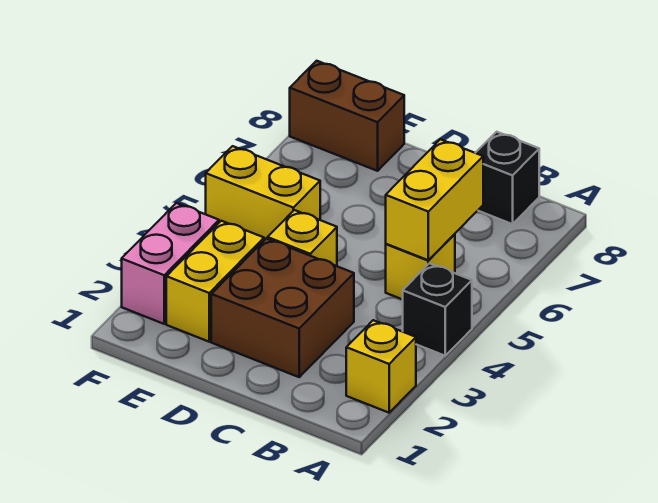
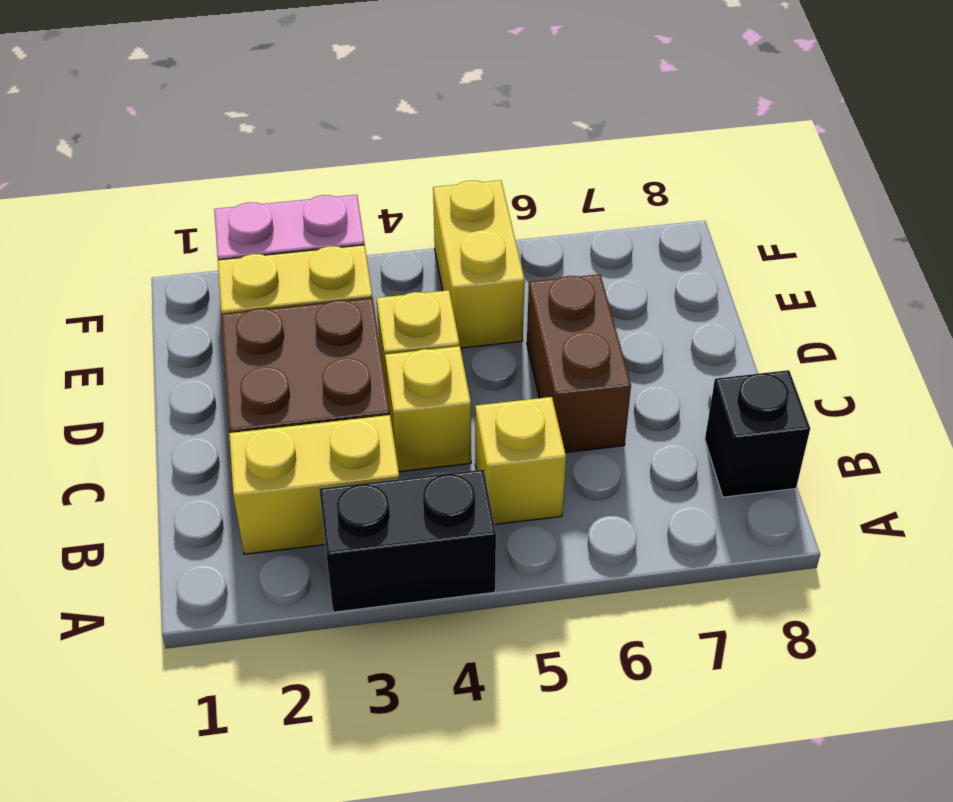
yellow brick A2 level 1 -> yellow brick C4 level 1
black brick A4 level 1 -> black brick A3:A4 level 1
yellow brick B5:B6 level 2 -> yellow brick B2:B3 level 1
brown brick E8:F8 level 1 -> brown brick C6:D6 level 1

